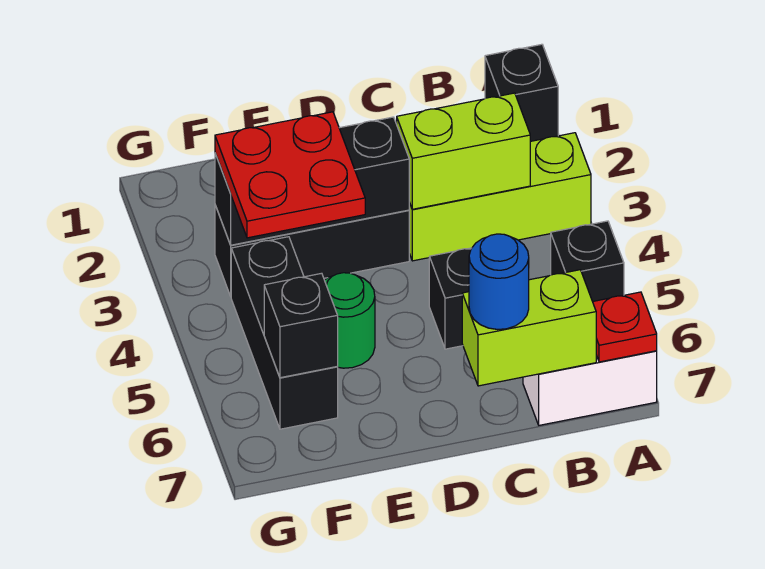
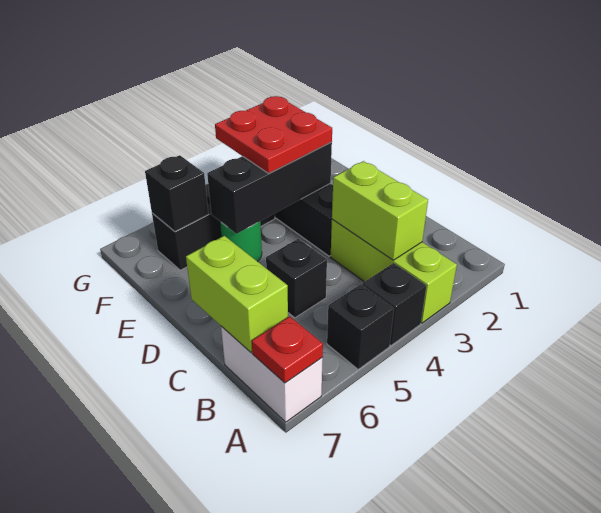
black brick A1 level 1 -> black brick A4 level 1
blue round brick C7 level 3 -> none
black brick D3:F3 level 2 -> black brick E3:E5 level 2

